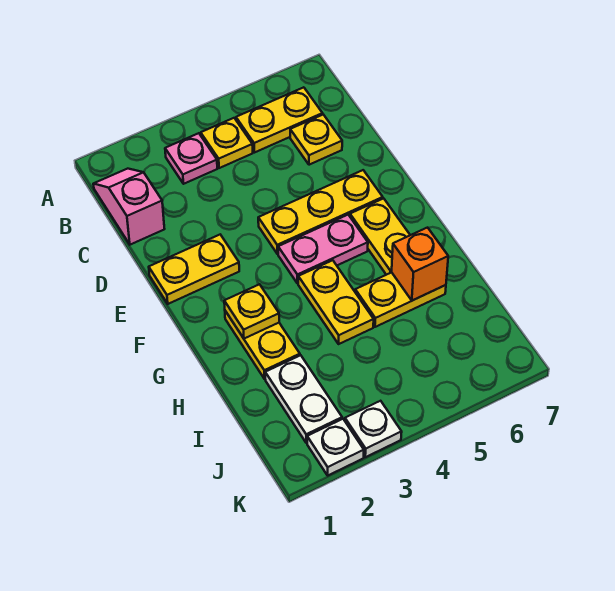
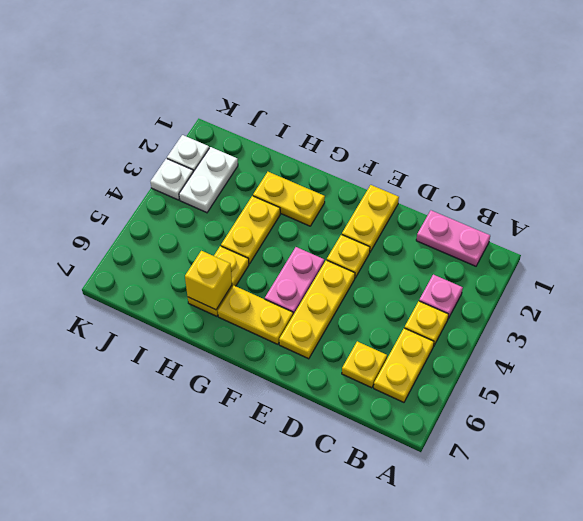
pink slope B1:C1 level 1 top C -> pink plate B1:C1 level 1
yellow plate G2 level 2 -> yellow plate E3 level 1
yellow plate G4:H4 level 1 -> yellow plate H3:H4 level 1
orange brick H6 level 2 -> yellow brick H6 level 2
white plate I2:J2 level 1 -> white plate J2:J3 level 1

